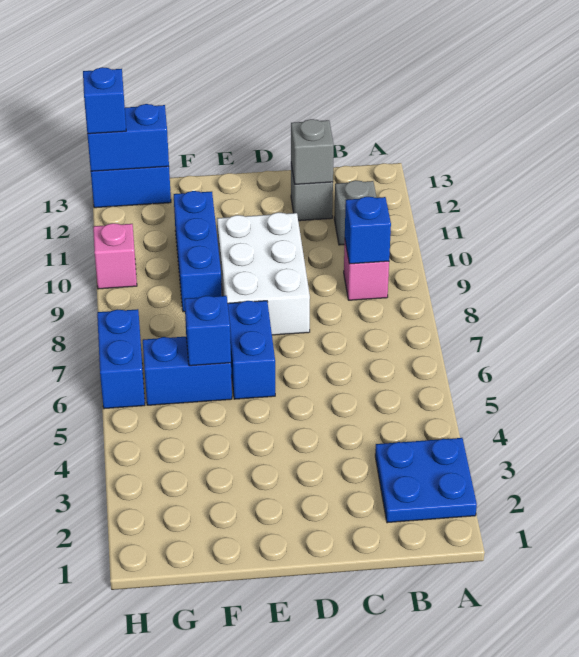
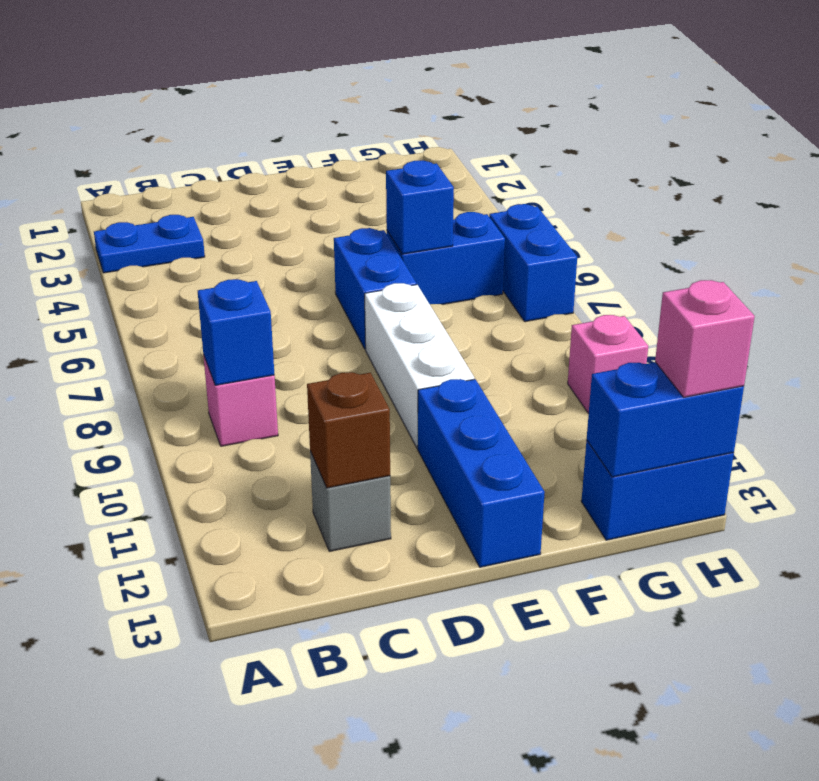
blue plate A2:B3 level 1 -> blue plate A3:B3 level 1
grey brick B11 level 1 -> none
grey brick C12 level 2 -> brown brick C12 level 2
white brick D8:E10 level 1 -> white brick E8:E10 level 1
blue brick F9:F11 level 1 -> blue brick E11:E13 level 1
blue brick H13 level 3 -> pink brick H13 level 3

